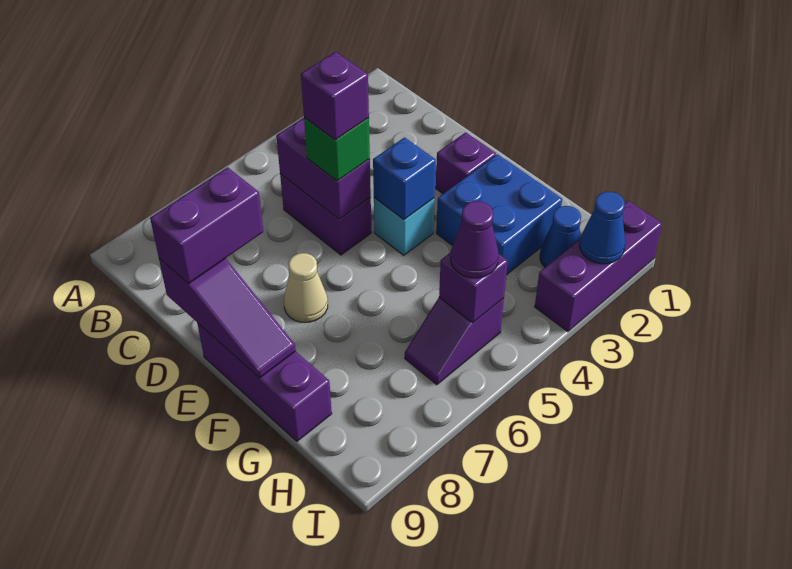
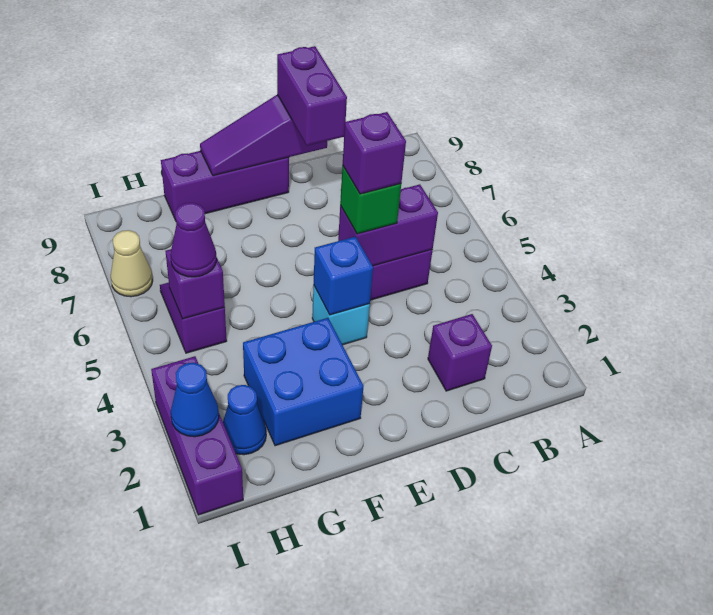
purple brick E2 level 1 -> purple brick C2 level 1
tan cone E7 level 1 -> tan cone I7 level 1

